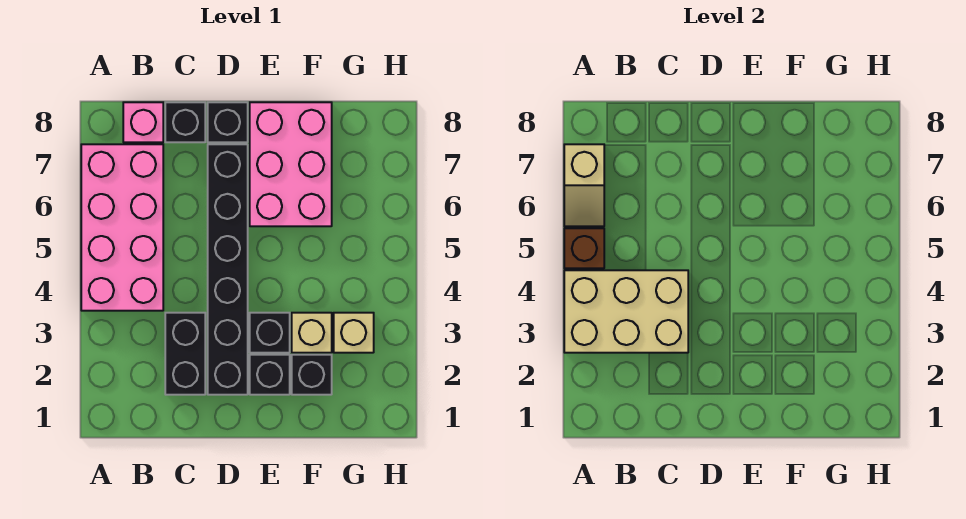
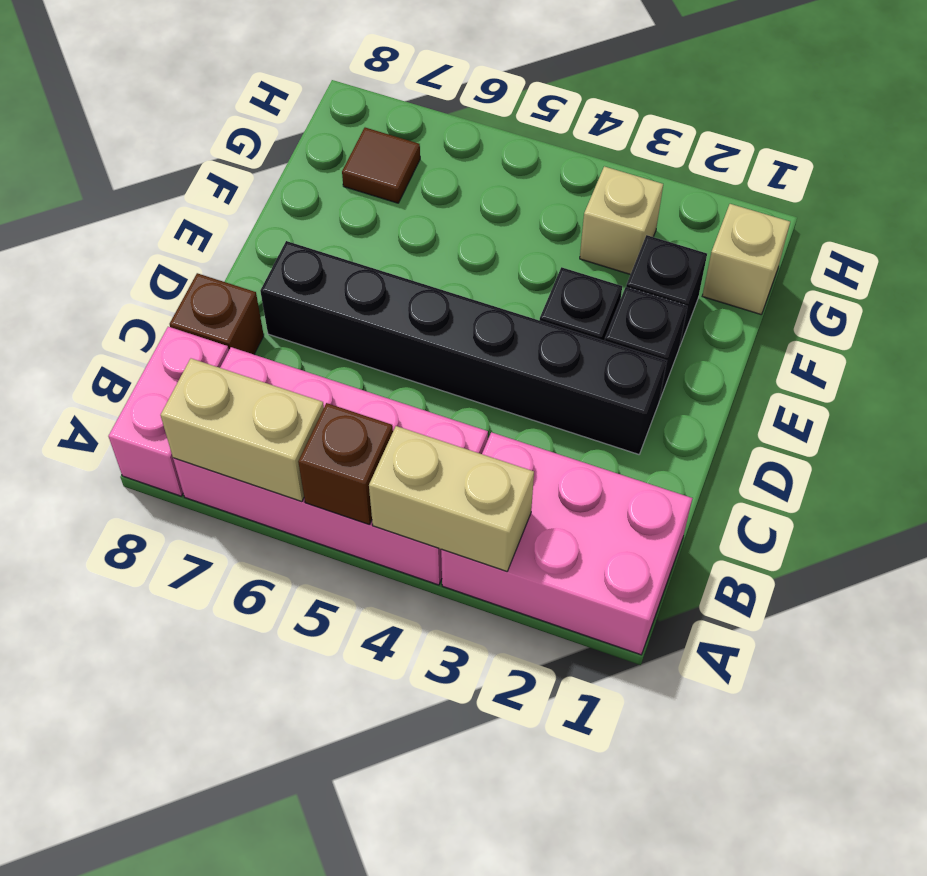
tan brick A3:C4 level 2 -> tan brick A3:A4 level 2
tan slope A6:A7 level 2 top 7 -> tan brick A6:A7 level 2
pink brick B8 level 1 -> pink brick A8:B8 level 1
black brick C2:C3 level 1 -> none
black brick C8 level 1 -> brown brick C8 level 1
black brick D8 level 1 -> none
pink brick E6:F8 level 1 -> pink brick A1:B3 level 1
tan brick F3 level 1 -> tan brick G1 level 1
none -> brown tile G7 level 1

